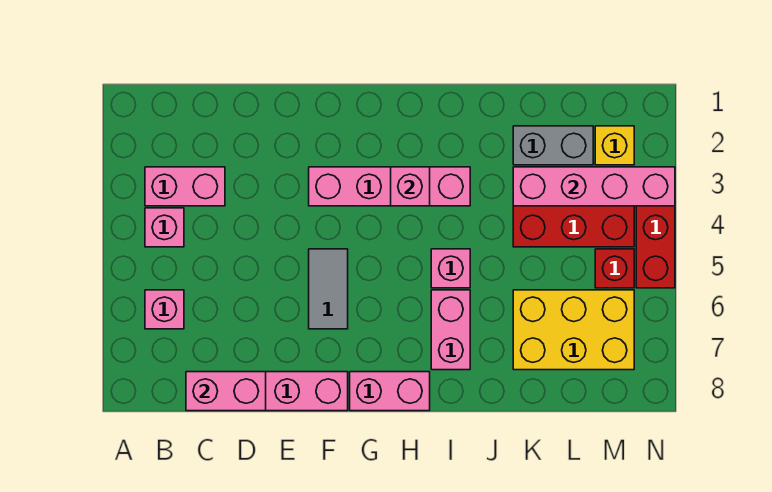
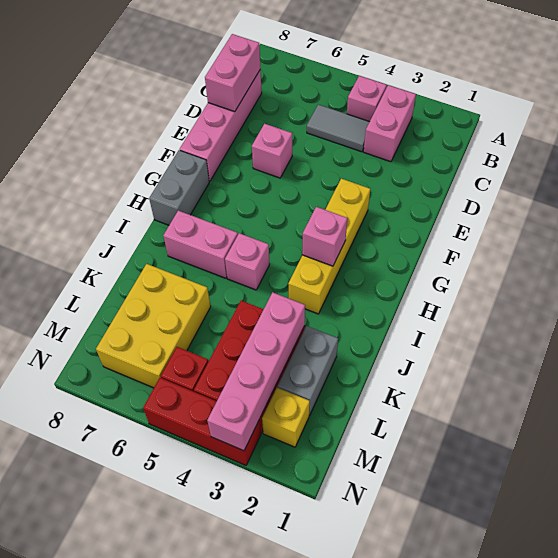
pink brick B6 level 1 -> pink brick E6 level 1
pink brick F3:I3 level 1 -> yellow brick F3:I3 level 1
grey tile F5:F6 level 1 -> grey tile C4:C5 level 1
pink brick G8:H8 level 1 -> grey brick G8:H8 level 1

